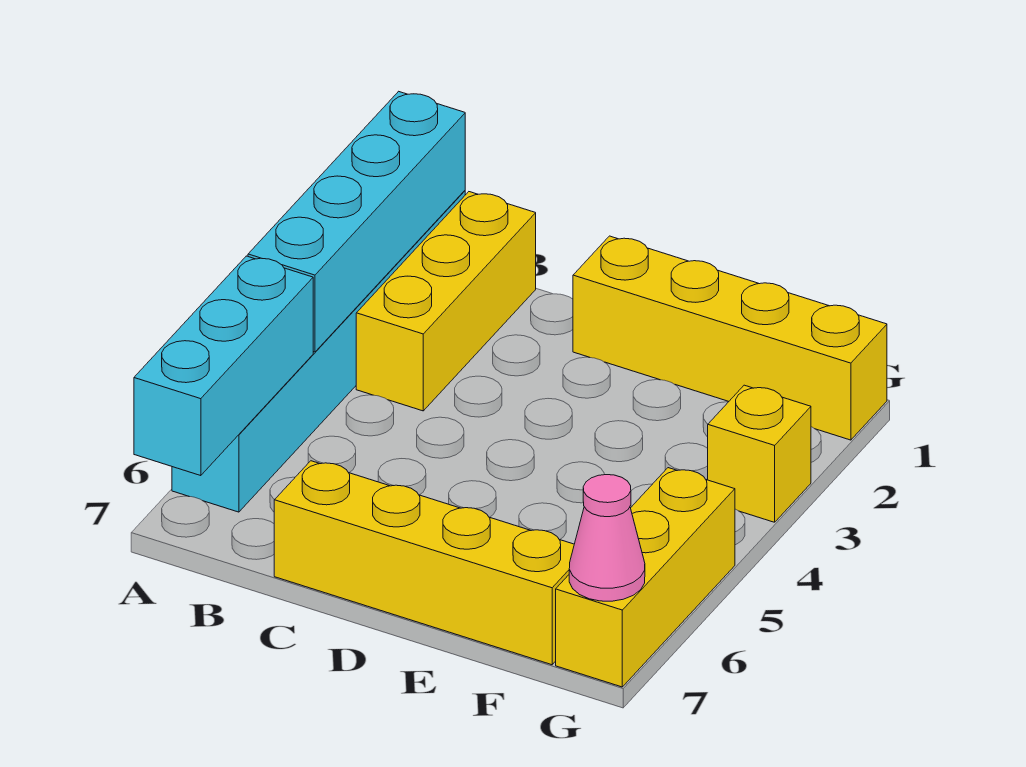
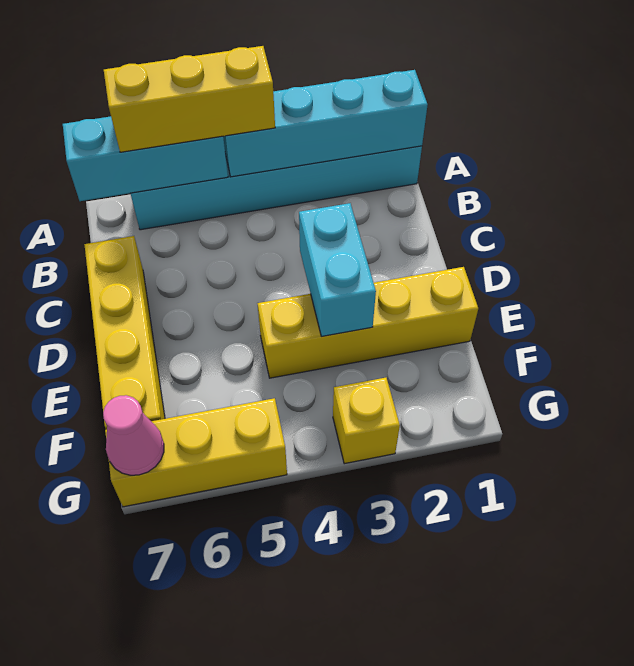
yellow brick B1:B3 level 1 -> yellow brick A4:A6 level 3
yellow brick D1:G1 level 1 -> yellow brick E1:E4 level 1
none -> cyan brick D3:E3 level 2

